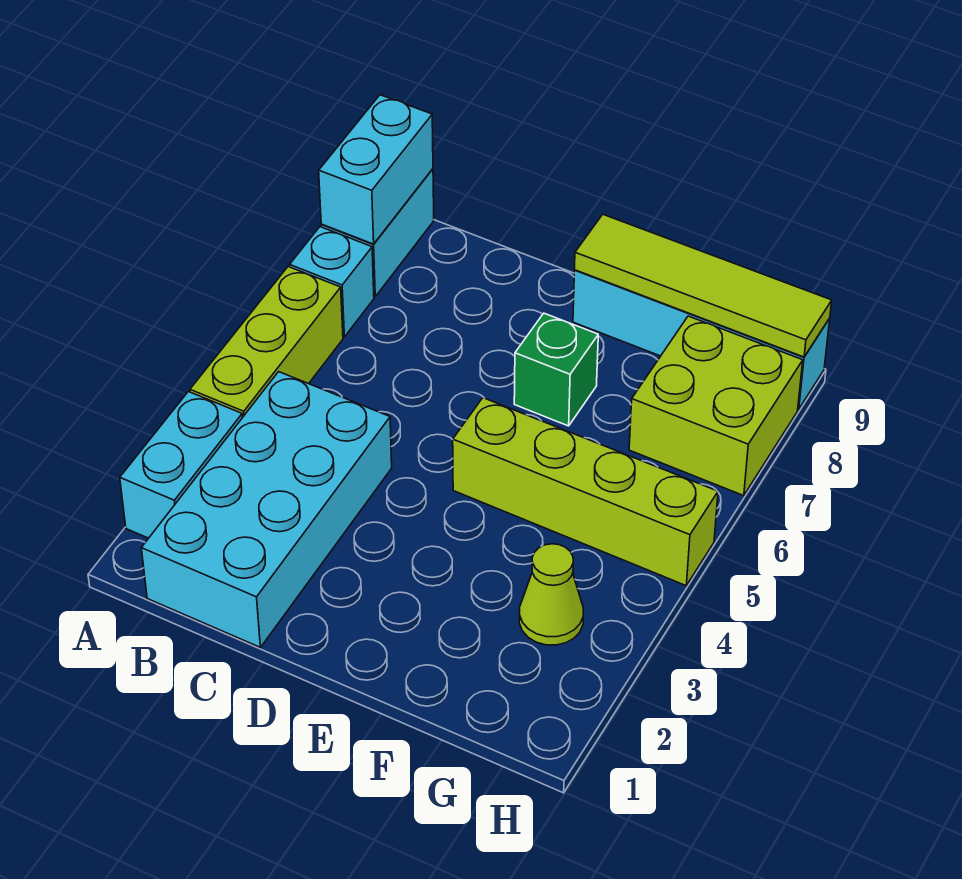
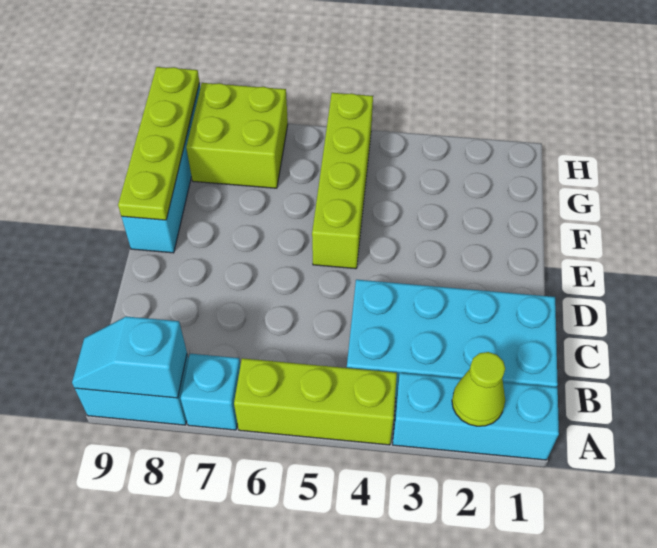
cyan brick A2:A3 level 1 -> cyan brick A1:A3 level 1
cyan brick A8:A9 level 2 -> cyan slope A8:A9 level 2 top 8
green brick E7 level 1 -> none
lime tile E9:H9 level 2 -> lime plate E9:H9 level 2
lime cone G3 level 1 -> lime cone A2 level 2

